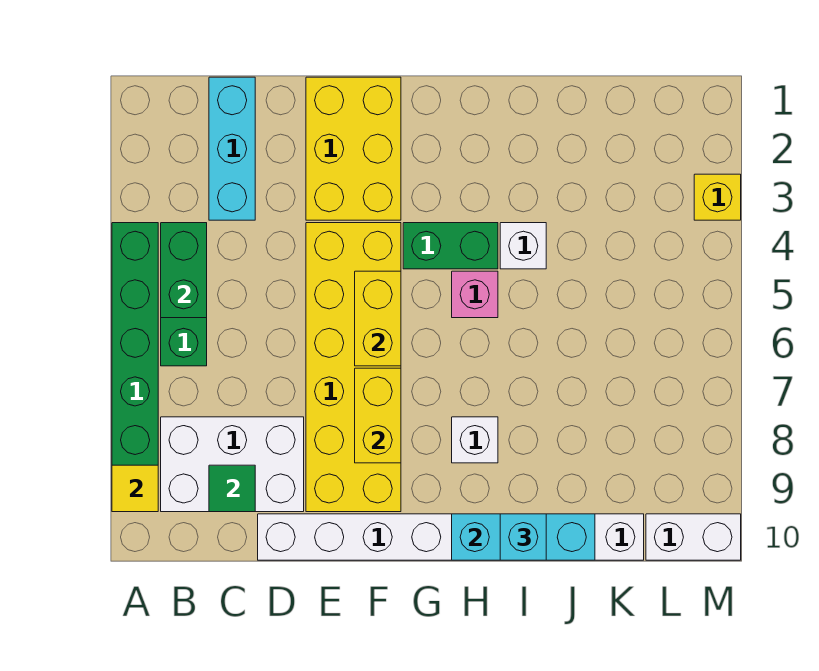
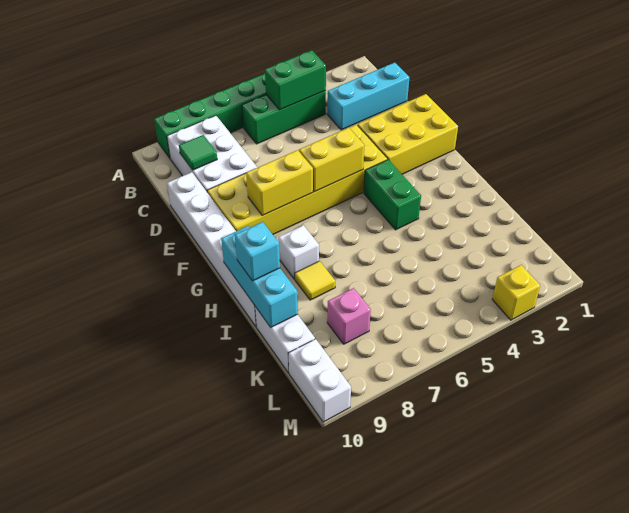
yellow tile A9 level 2 -> yellow tile I8 level 1
pink brick H5 level 1 -> pink brick K8 level 1
white brick I4 level 1 -> none

